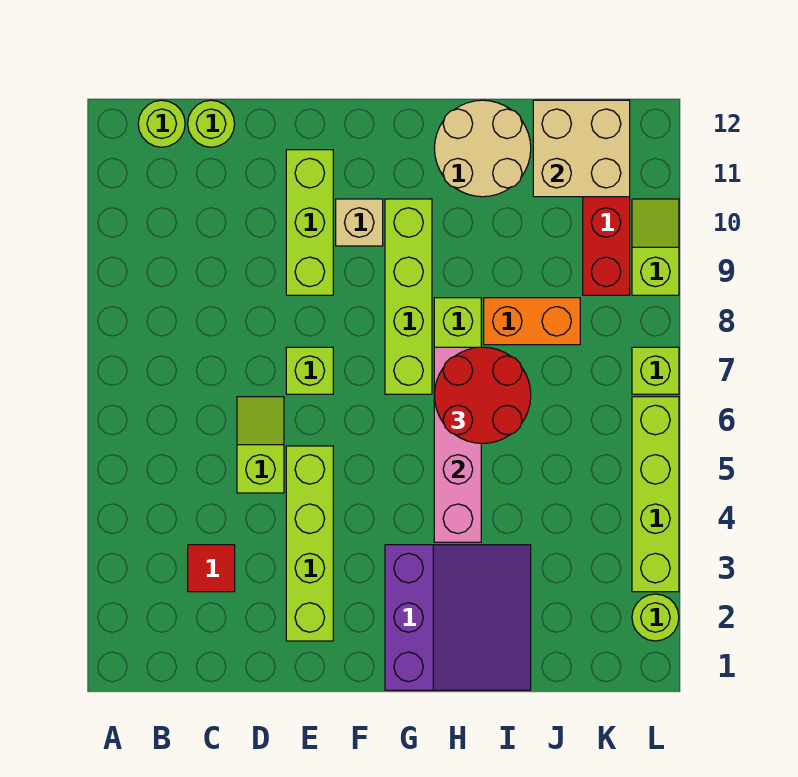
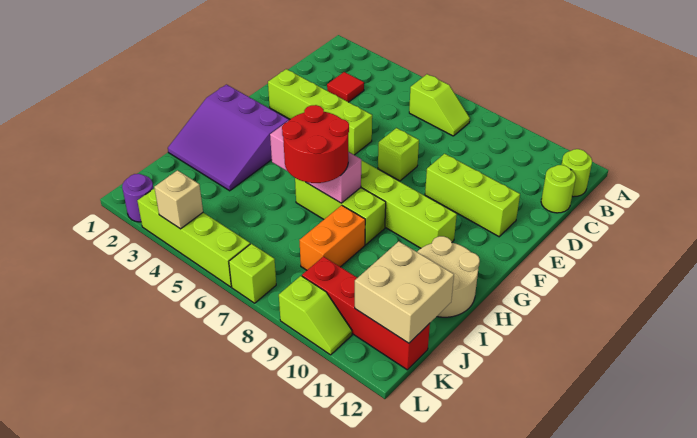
lime slope D5:D6 level 1 top 5 -> lime slope B6:B7 level 1 top 6
tan brick F10 level 1 -> tan brick L4 level 2
pink brick H4:H7 level 2 -> pink brick H5:H7 level 2
lime round brick L2 level 1 -> purple round brick L2 level 1

